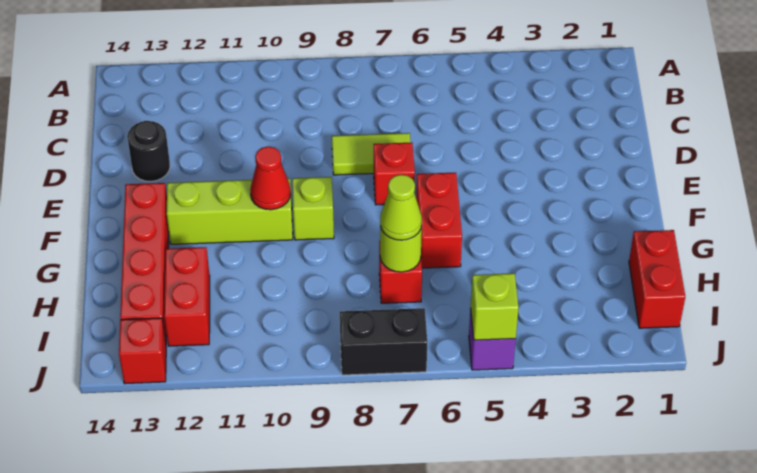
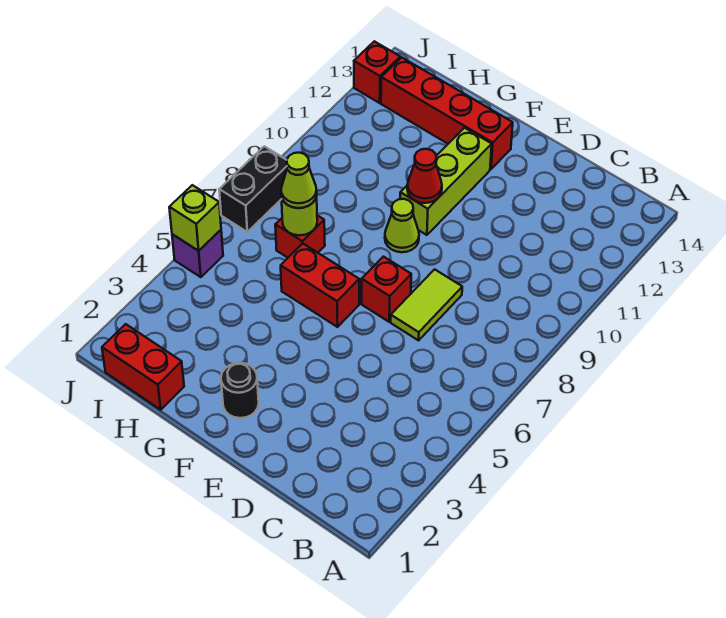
black round brick D13 level 1 -> black round brick F2 level 1
lime brick F9 level 1 -> lime cone F9 level 1
red brick H12:I12 level 1 -> none

